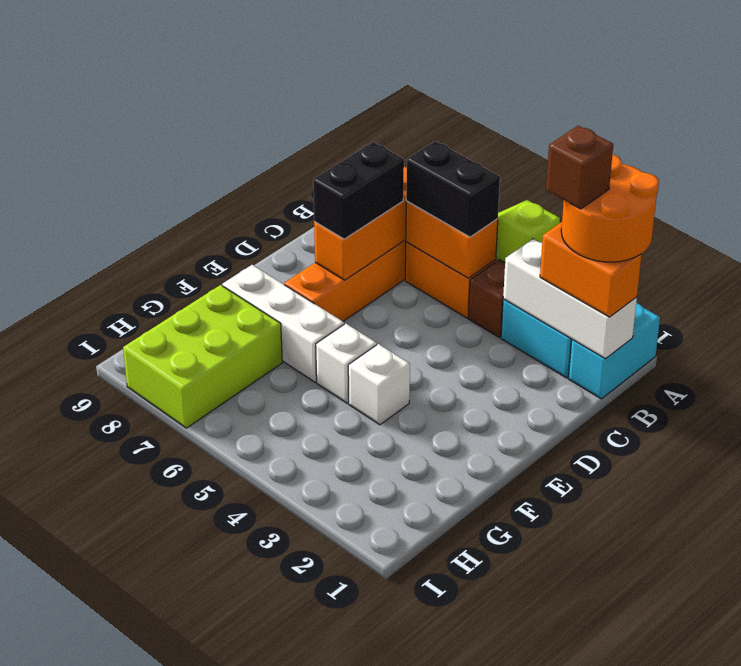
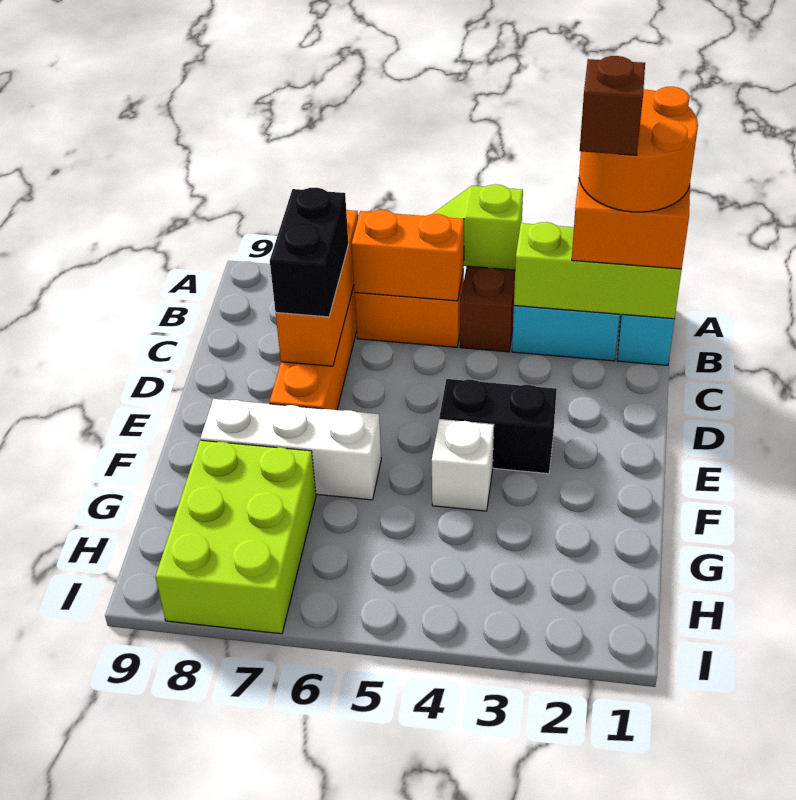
white brick B1:B3 level 2 -> lime brick B1:B3 level 2
black brick B5:B6 level 3 -> black brick E3:E4 level 1
white brick F5 level 1 -> none

